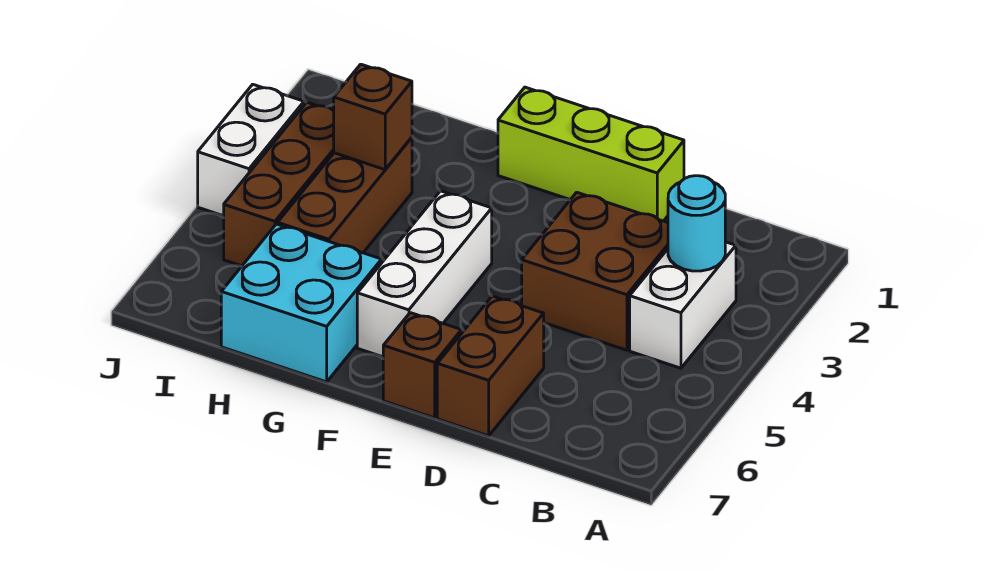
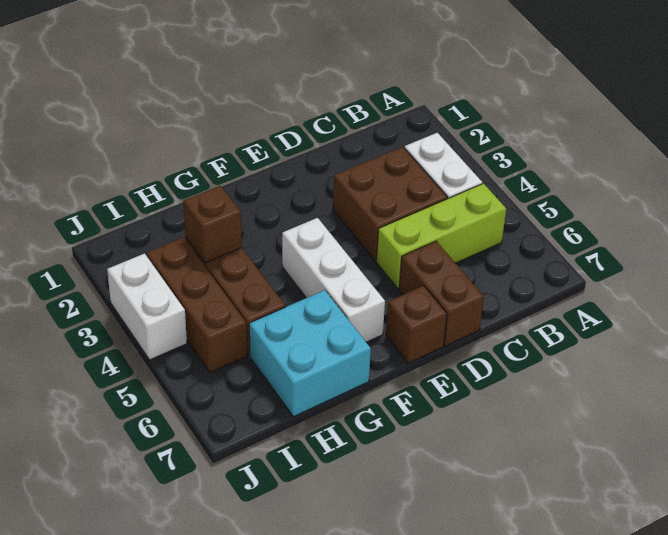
cyan round brick B3 level 2 -> none
lime brick D1:F1 level 1 -> lime brick B5:D5 level 1

